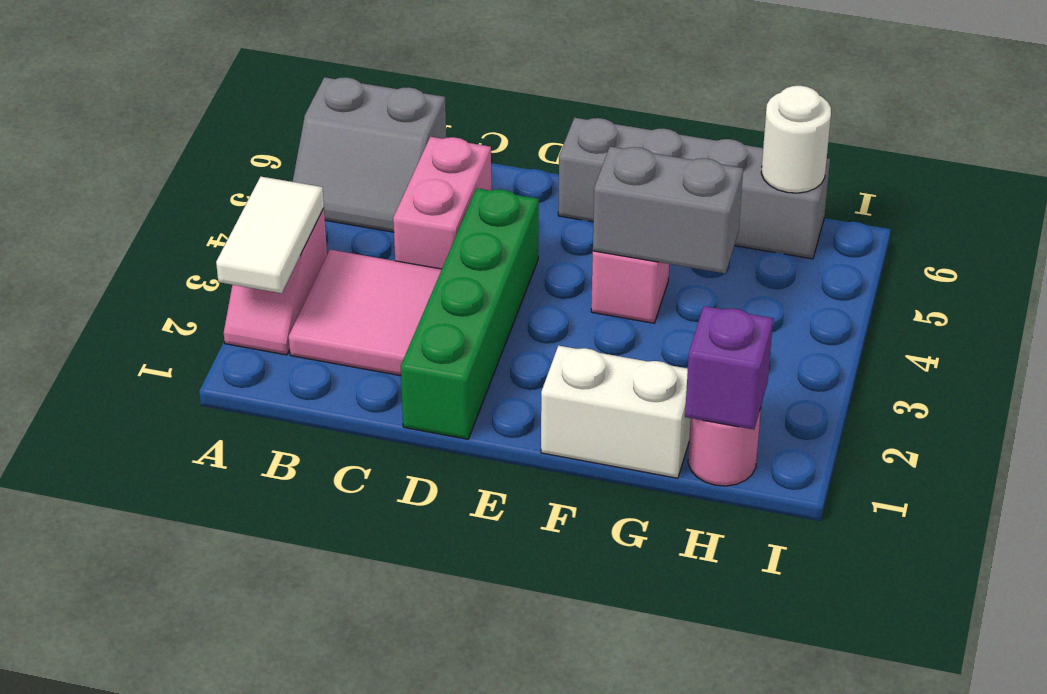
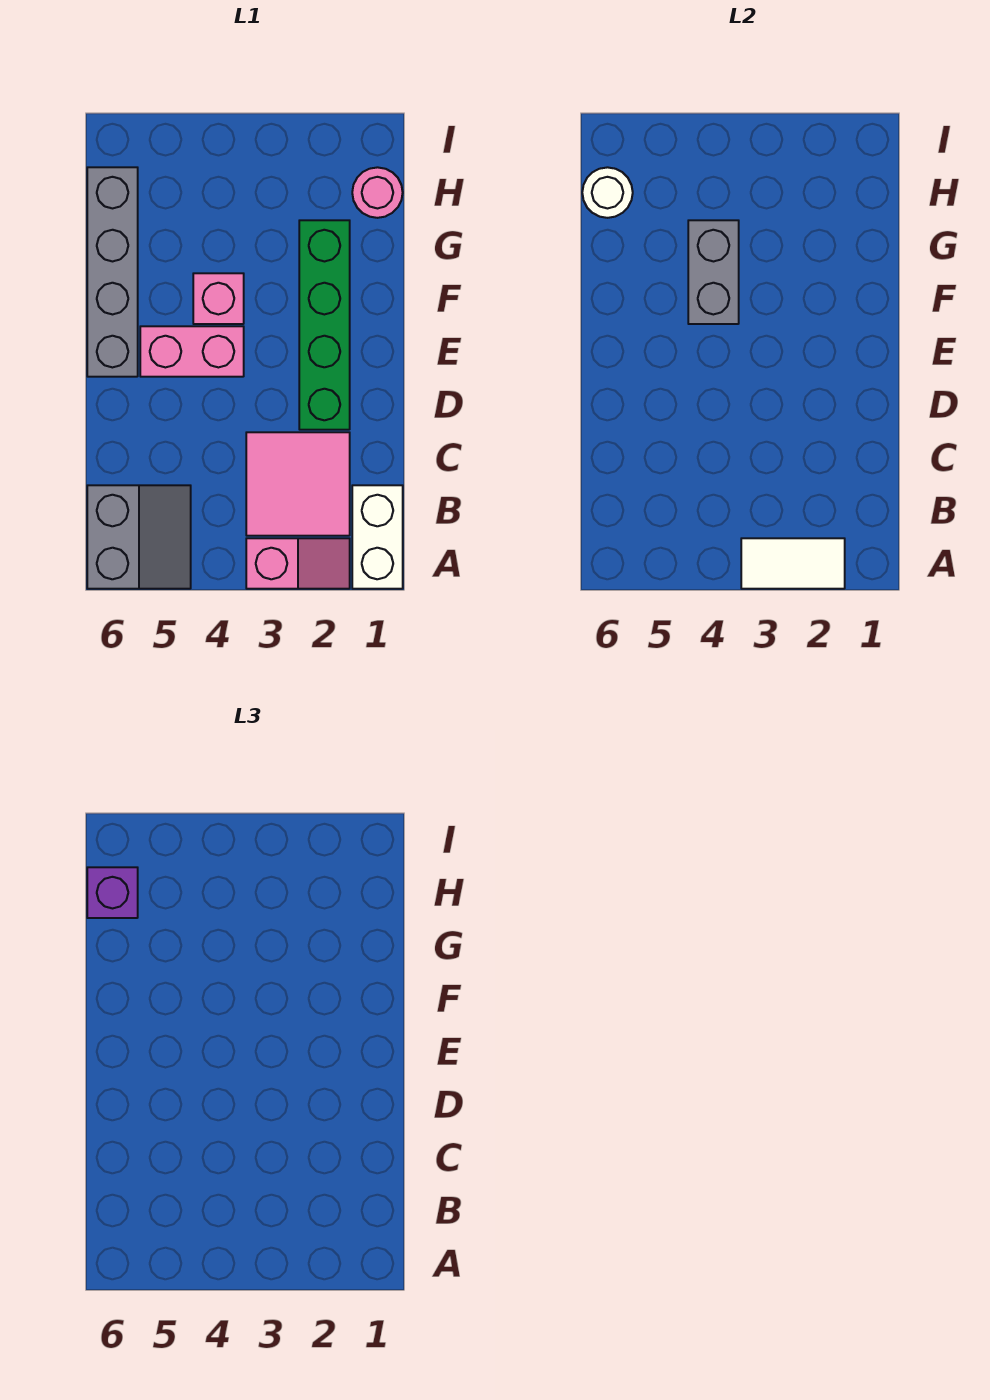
pink brick C4:C5 level 1 -> pink brick E4:E5 level 1
green brick D1:D4 level 1 -> green brick D2:G2 level 1
white brick F1:G1 level 1 -> white brick A1:B1 level 1
purple brick H1 level 2 -> purple brick H6 level 3

